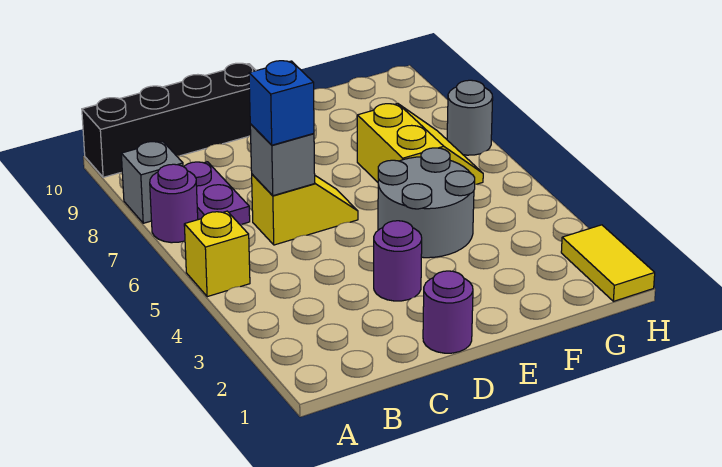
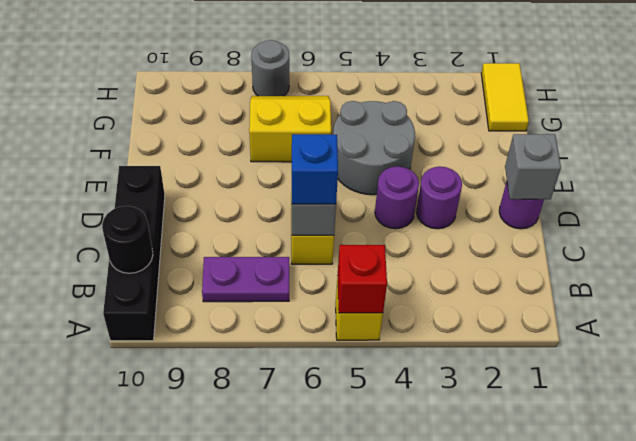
none -> red brick A5 level 2
purple round brick A7 level 1 -> purple round brick D4 level 1
grey brick A8 level 1 -> grey brick D1 level 2
none -> black round brick B10 level 2
yellow tile H1:H2 level 1 -> yellow tile G1:H1 level 1

